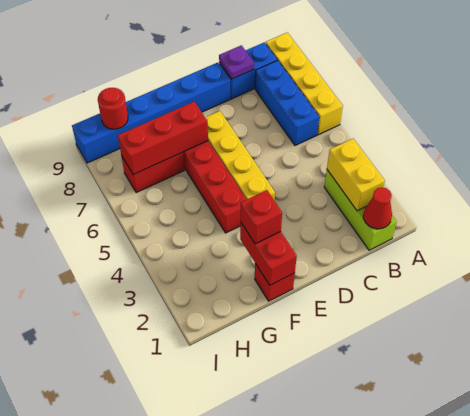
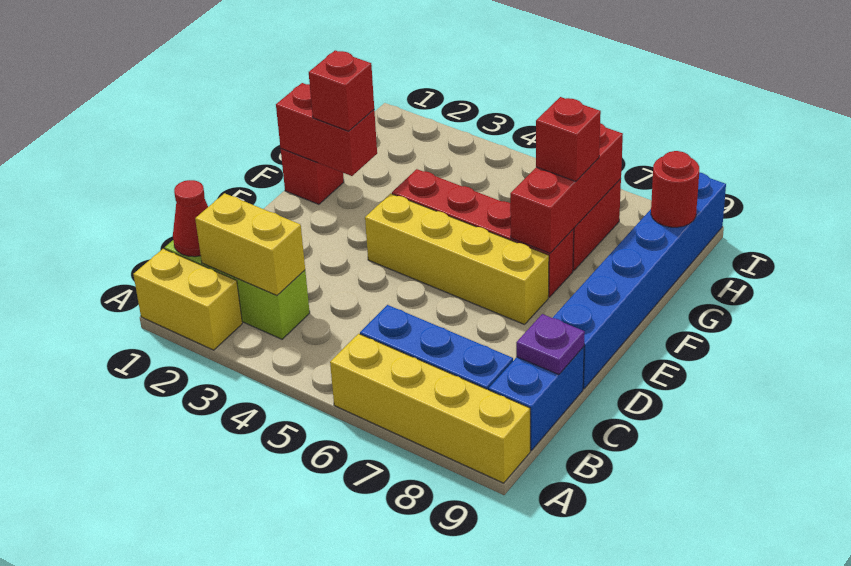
none -> yellow brick A1:A2 level 1
none -> red brick G7 level 3

